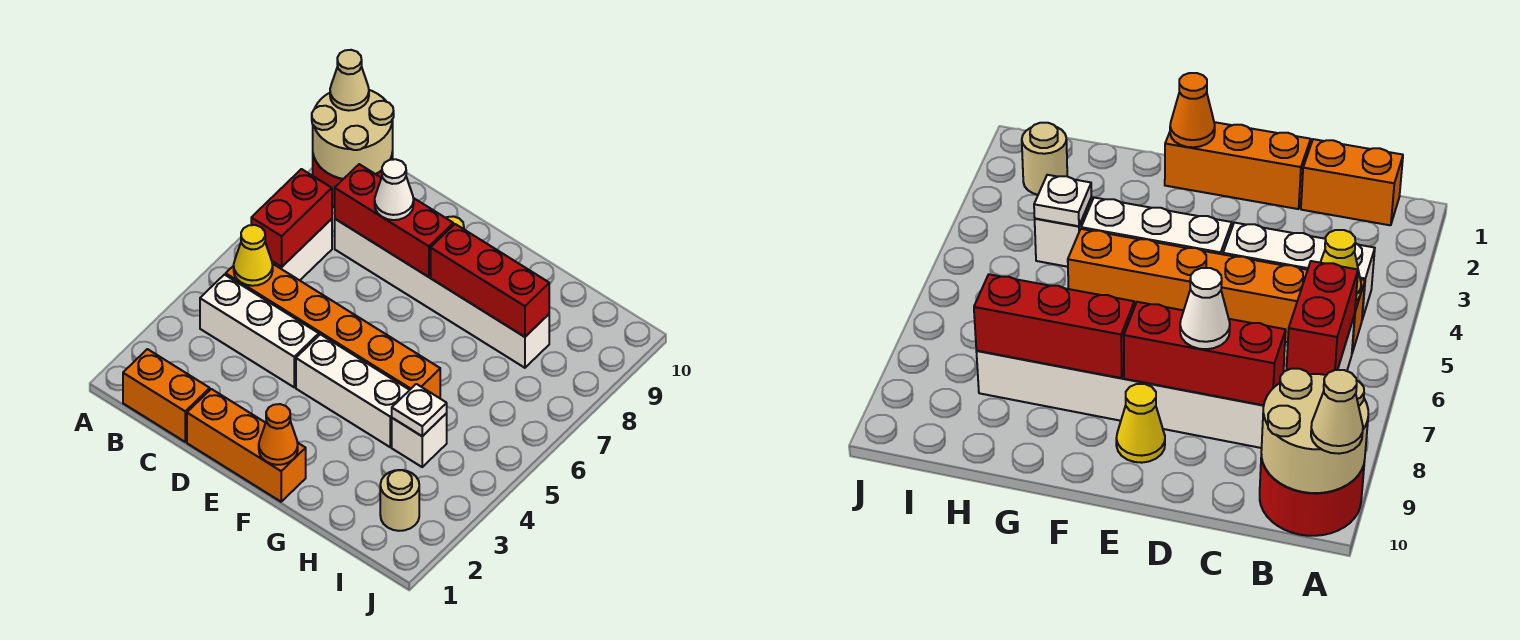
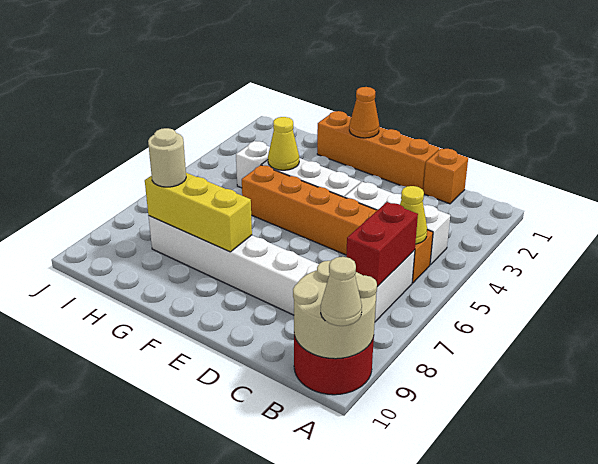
orange brick B1:C1 level 1 -> orange brick C1 level 1
red brick C8:E8 level 2 -> none
orange brick D1:F1 level 1 -> orange brick D1:G1 level 1
white cone D8 level 3 -> none
yellow cone E9 level 1 -> yellow cone G4 level 2
red brick F8:H8 level 2 -> yellow brick F8:H8 level 2
white plate H4 level 2 -> none
tan round brick I2 level 1 -> tan round brick H8 level 3

